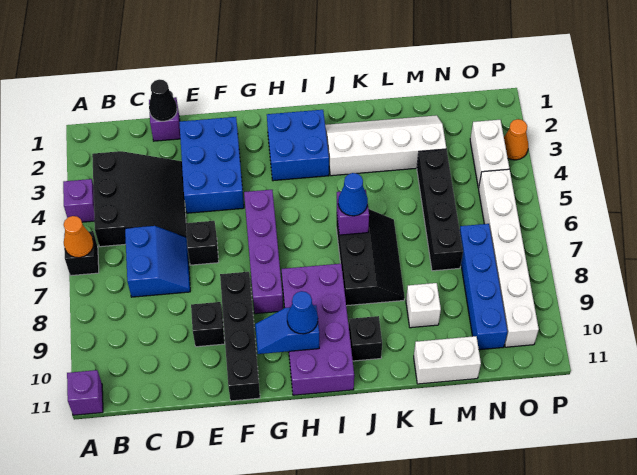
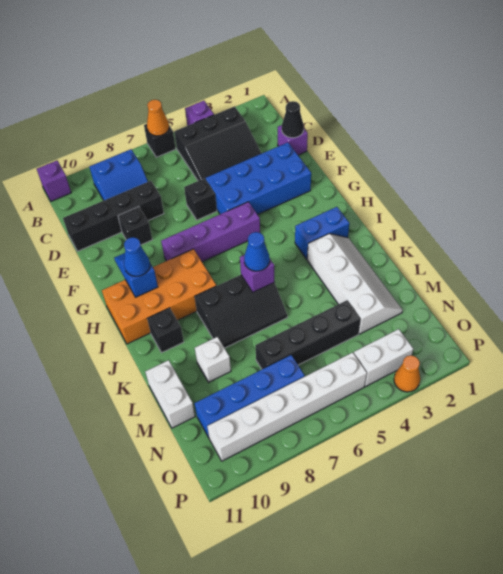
blue slope C6:D7 level 1 top C -> blue slope B8:C9 level 1 top B
blue brick E2:F4 level 1 -> blue brick E2:F5 level 1
black brick F8:F11 level 1 -> black brick D8:D11 level 1
blue brick H2:I3 level 1 -> blue brick I2:I3 level 1
purple brick H8:I11 level 1 -> orange brick H8:I11 level 1

